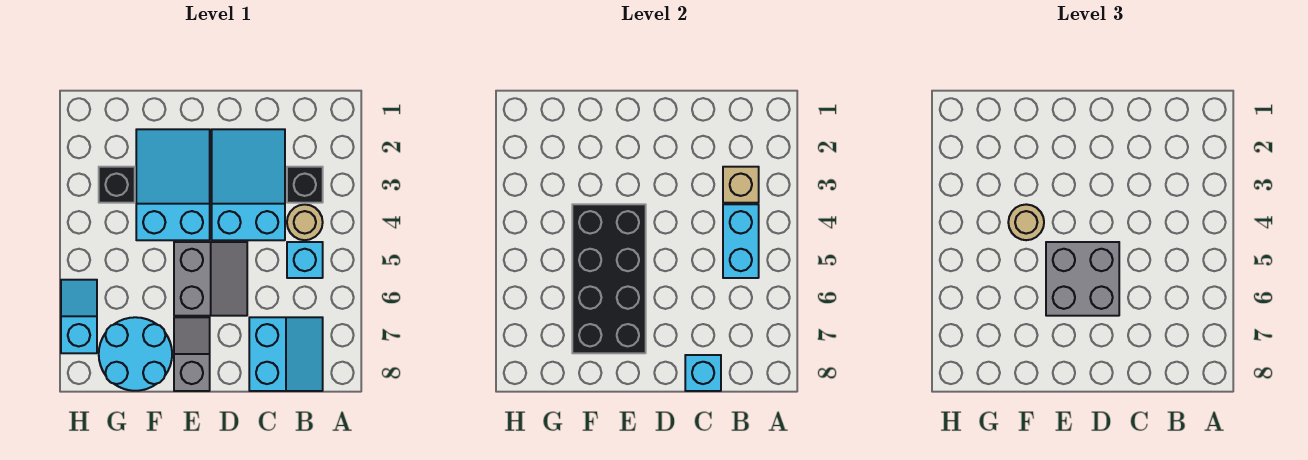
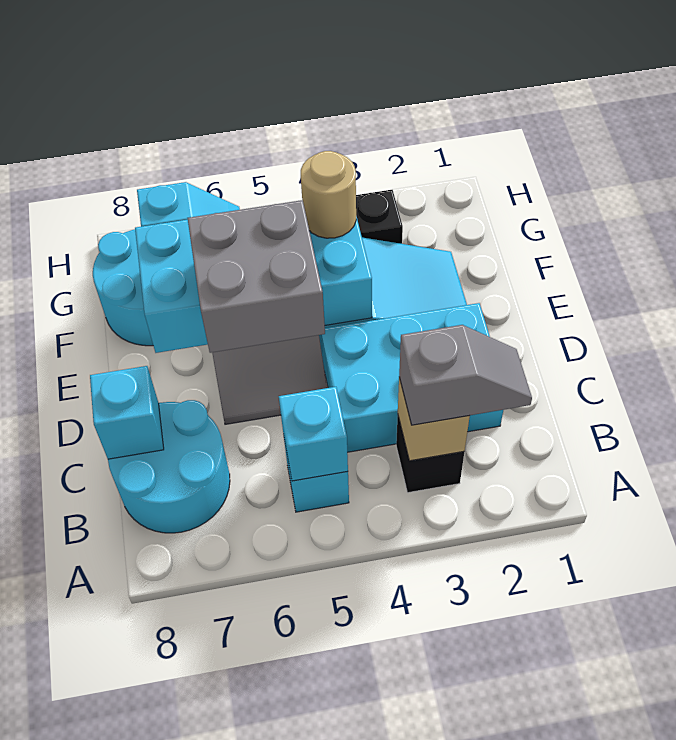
tan round brick B4 level 1 -> none
cyan brick B4:B5 level 2 -> cyan brick B5 level 2
cyan slope B7:C8 level 1 top C -> cyan round brick B7:C8 level 1
cyan slope C2:D4 level 1 top 4 -> cyan brick C2:D4 level 1
black brick E4:F7 level 2 -> cyan brick E4:F7 level 2
grey slope E7:E8 level 1 top 8 -> grey slope B2:B3 level 3 top 3

